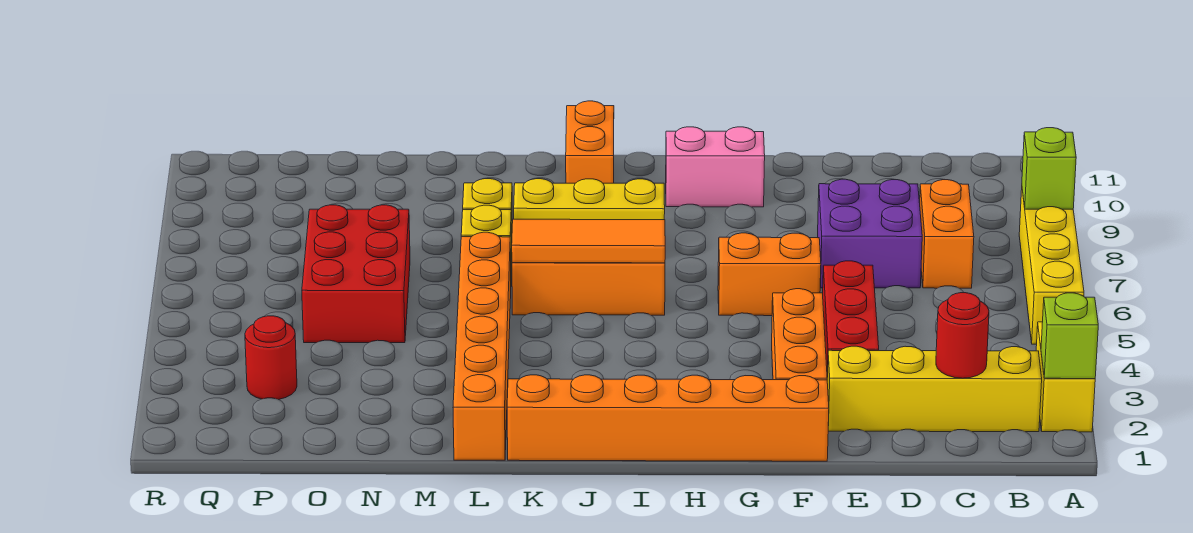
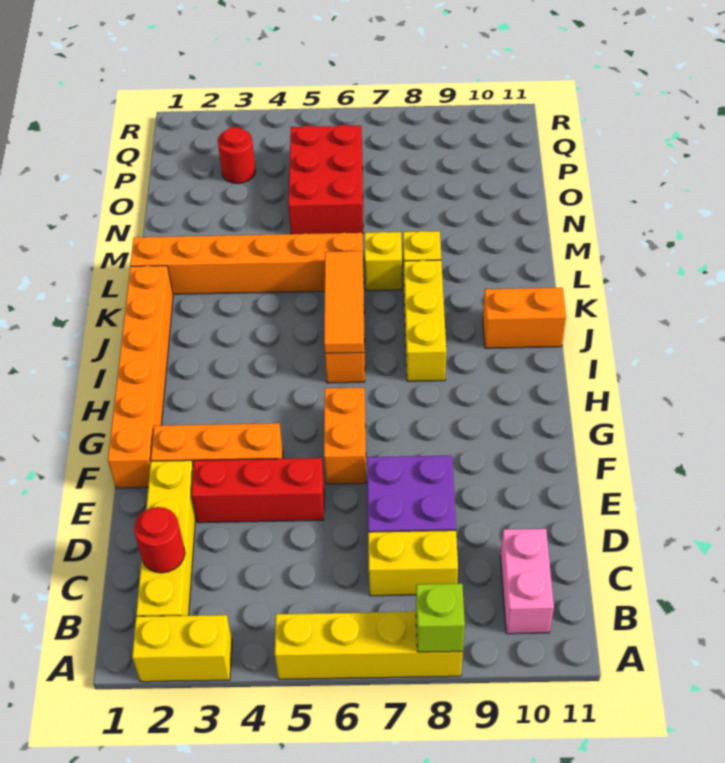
lime brick A2 level 2 -> none
orange brick C7:C8 level 1 -> yellow brick C7:C8 level 1
pink brick G10:H10 level 1 -> pink brick B10:C10 level 1
red brick N5:O7 level 1 -> red brick N5:P6 level 1

